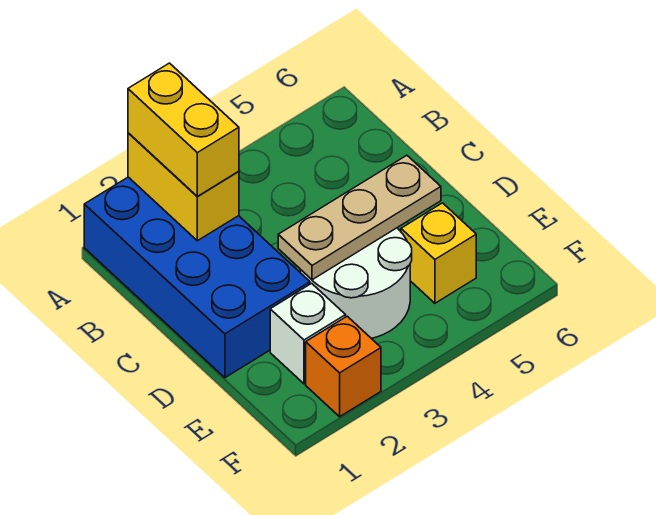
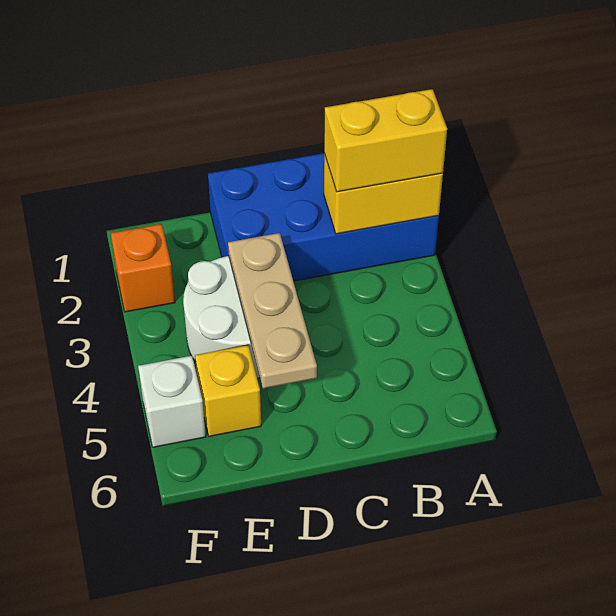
white brick E2 level 1 -> white brick F5 level 1

